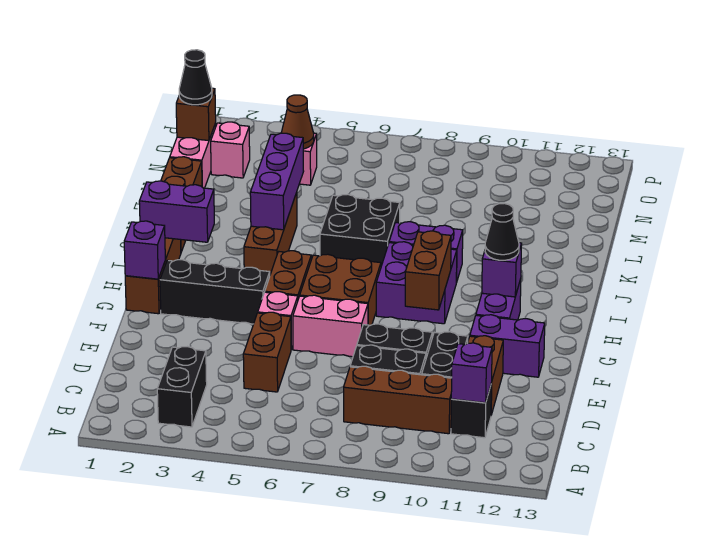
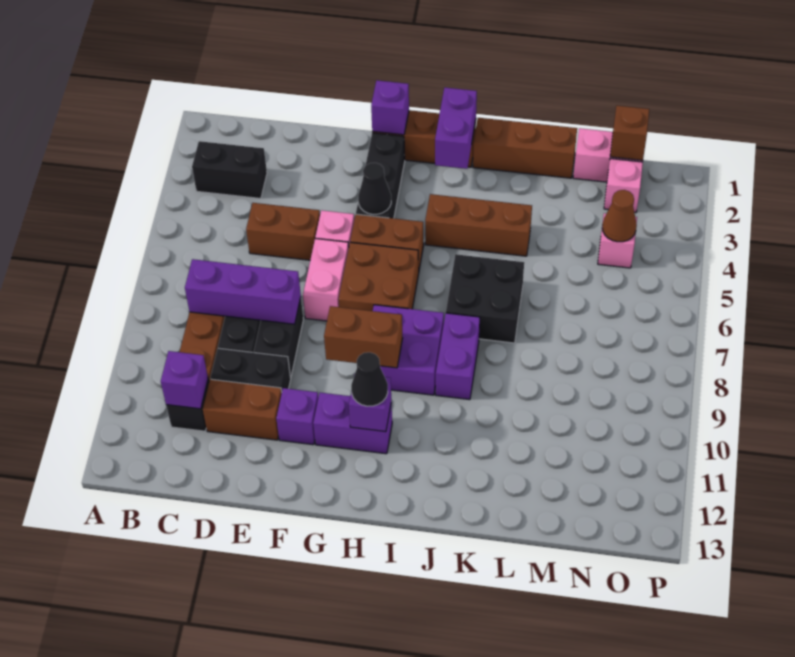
purple brick F11:F12 level 1 -> purple brick F11 level 1
purple brick J4:L4 level 2 -> purple brick C8:E8 level 2
black cone N1 level 3 -> black cone G4 level 2

